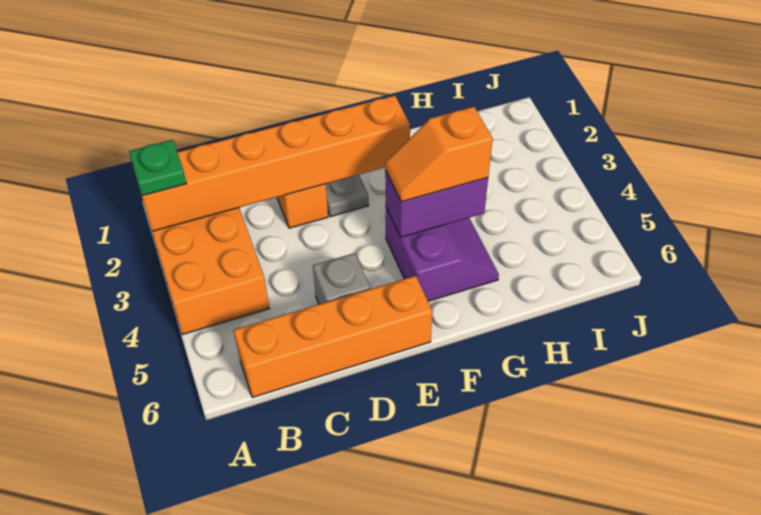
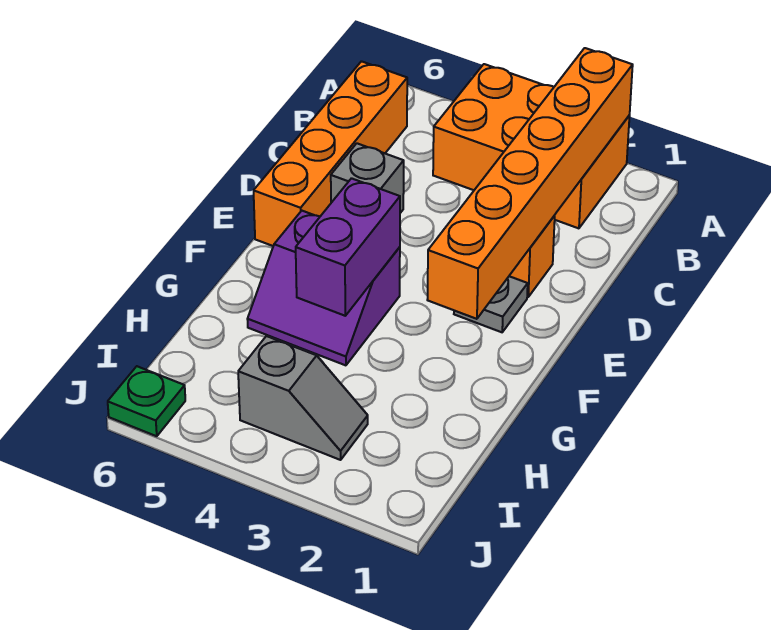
green plate A2 level 3 -> green plate J6 level 1
orange slope F4:G4 level 3 top G -> none
none -> grey slope I3:I4 level 1 top 4

